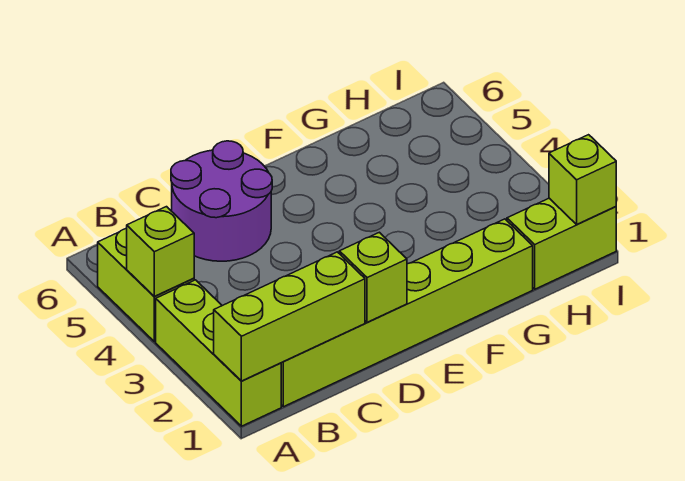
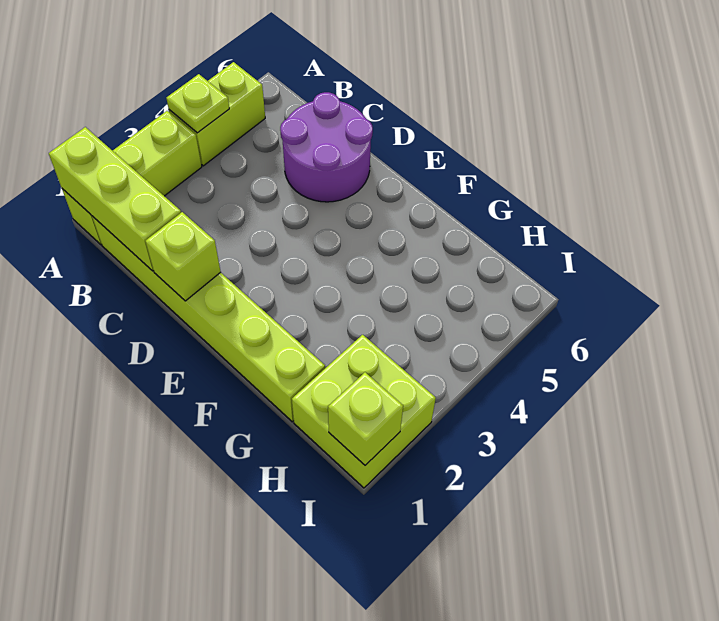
lime brick A4 level 2 -> lime plate A4 level 2
lime brick H1:I1 level 1 -> lime brick H1:I2 level 1

